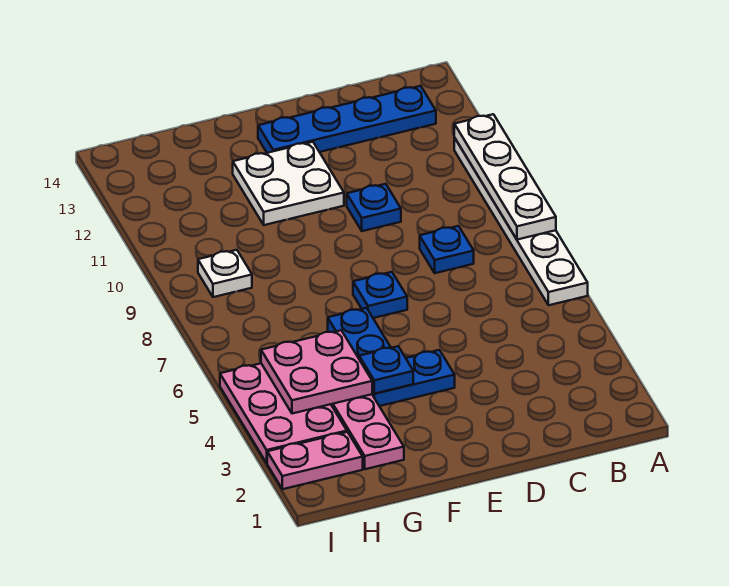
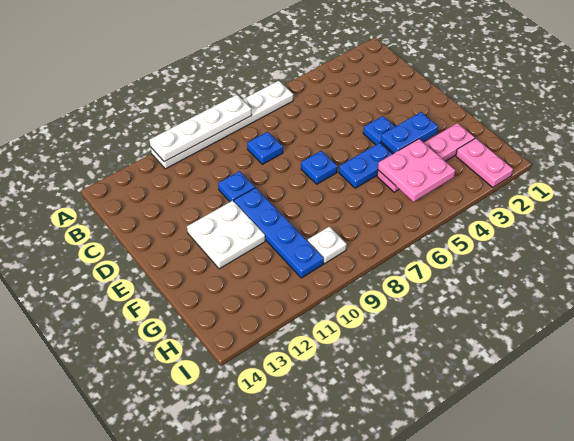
blue plate B13:E13 level 1 -> blue plate E10:H10 level 1
blue plate F4 level 2 -> blue plate F3:F4 level 2
pink plate H3:I5 level 1 -> none

